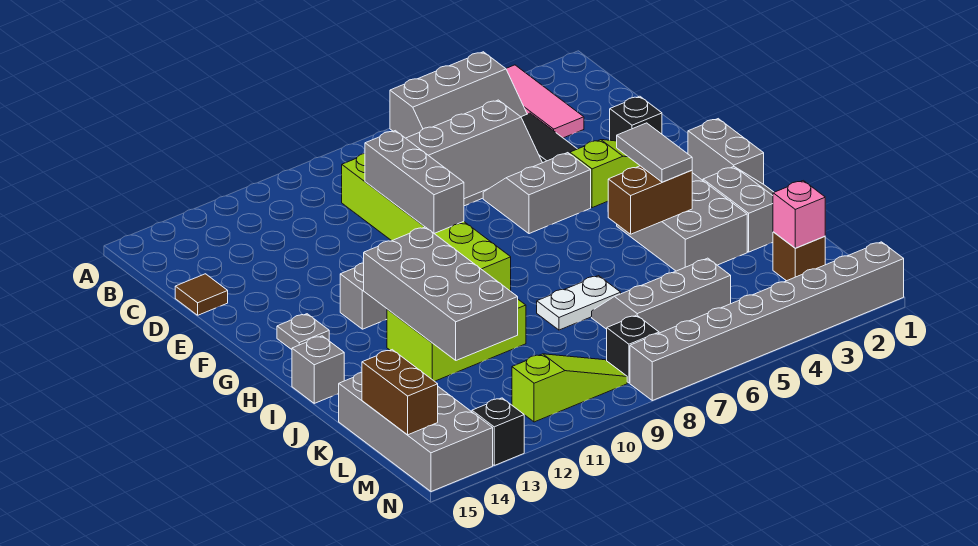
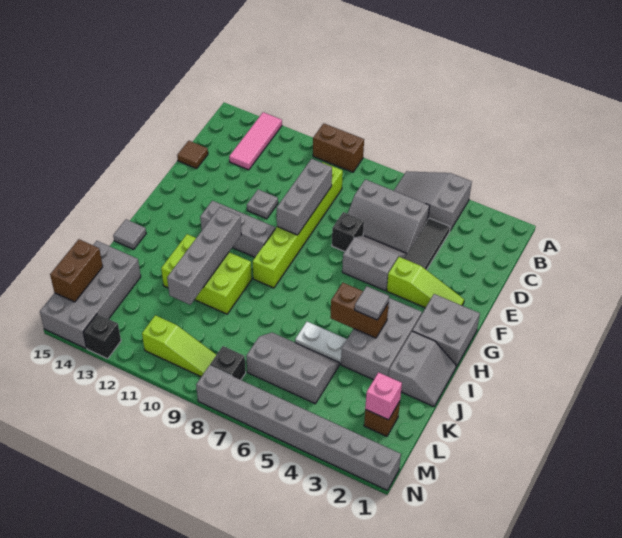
pink tile A3:C3 level 1 -> pink tile A13:C13 level 1
grey slope A4:B6 level 1 top A -> grey slope A4:B6 level 1 top 4
none -> brown brick A9:A10 level 1
black brick E2 level 1 -> black brick E7 level 1
grey brick G1:H1 level 1 -> grey brick G1:H2 level 1
grey plate G14 level 1 -> grey plate E11 level 1
grey tile H4:I4 level 3 -> grey tile I4 level 3
grey brick H11:K12 level 2 -> grey brick H11:K11 level 2
grey brick I15 level 1 -> grey tile I15 level 1
white plate J7:J8 level 1 -> white plate J5:J6 level 1

